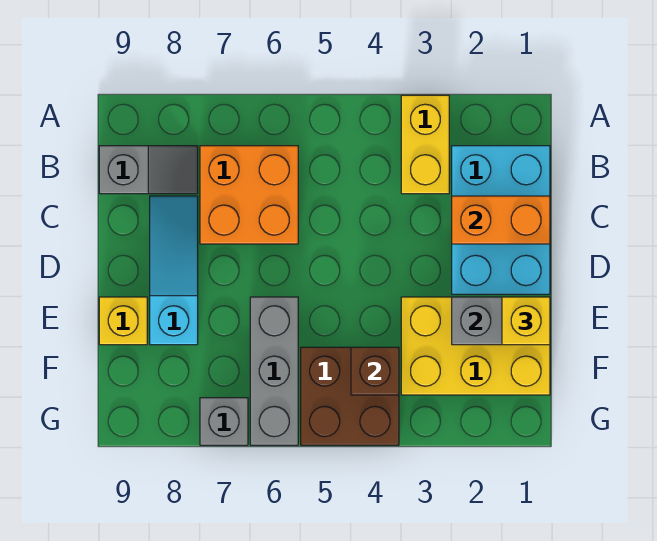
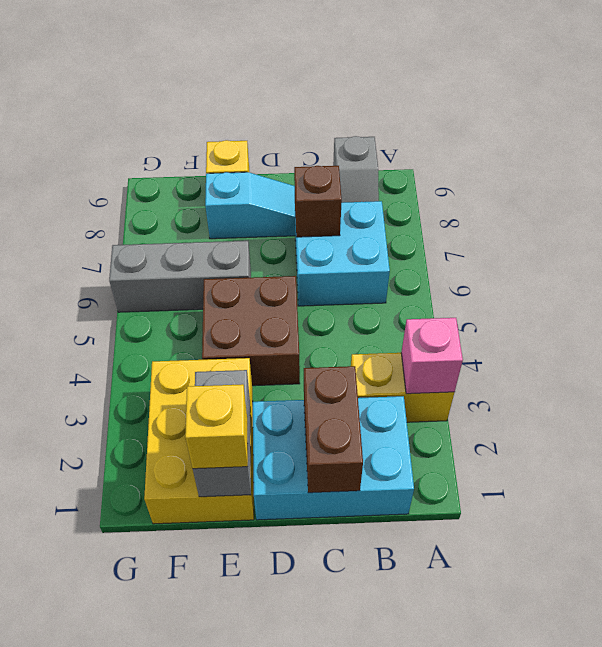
none -> pink brick A3 level 2
orange brick B6:C7 level 1 -> cyan brick B6:C7 level 1
orange brick C1:C2 level 2 -> brown brick C1:C2 level 2
brown brick F4:G5 level 1 -> brown brick D4:E5 level 1
brown brick F4 level 2 -> brown brick C7 level 2
grey brick G7 level 1 -> none

